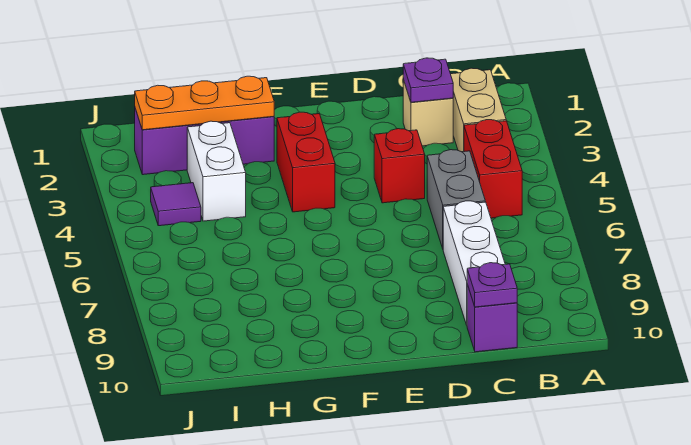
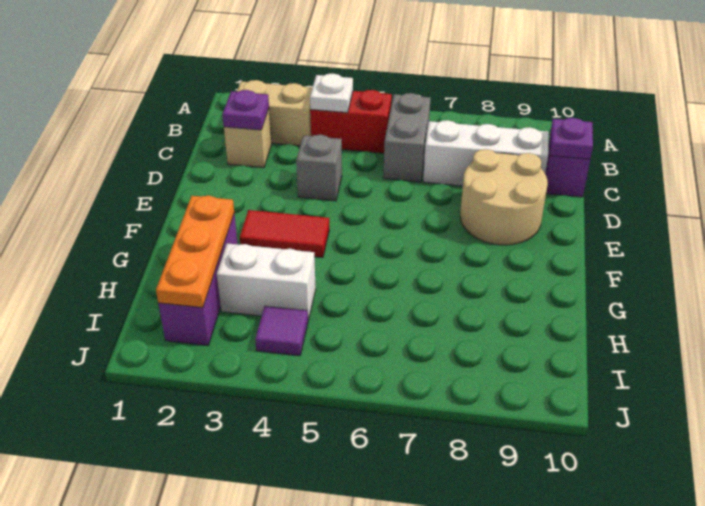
none -> white plate B4 level 2
grey brick C5:C6 level 1 -> grey brick B6:C6 level 1
red brick D4 level 1 -> grey brick D4 level 1
none -> tan round brick D8:E9 level 1
red brick F3:F4 level 1 -> red tile F3:F4 level 1

